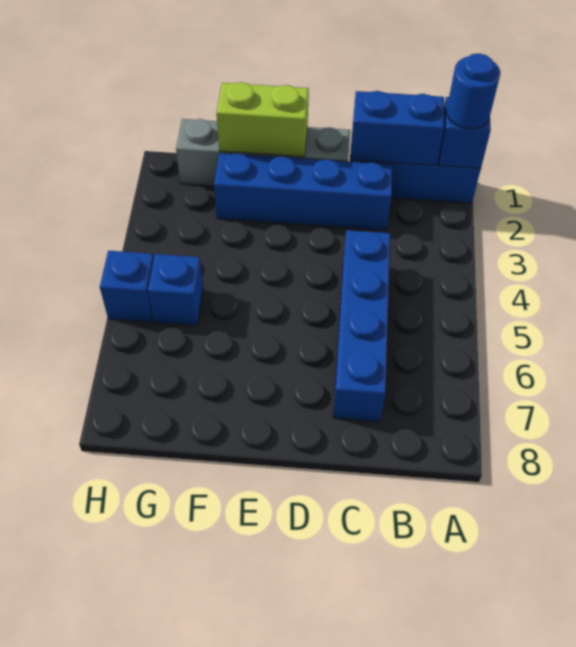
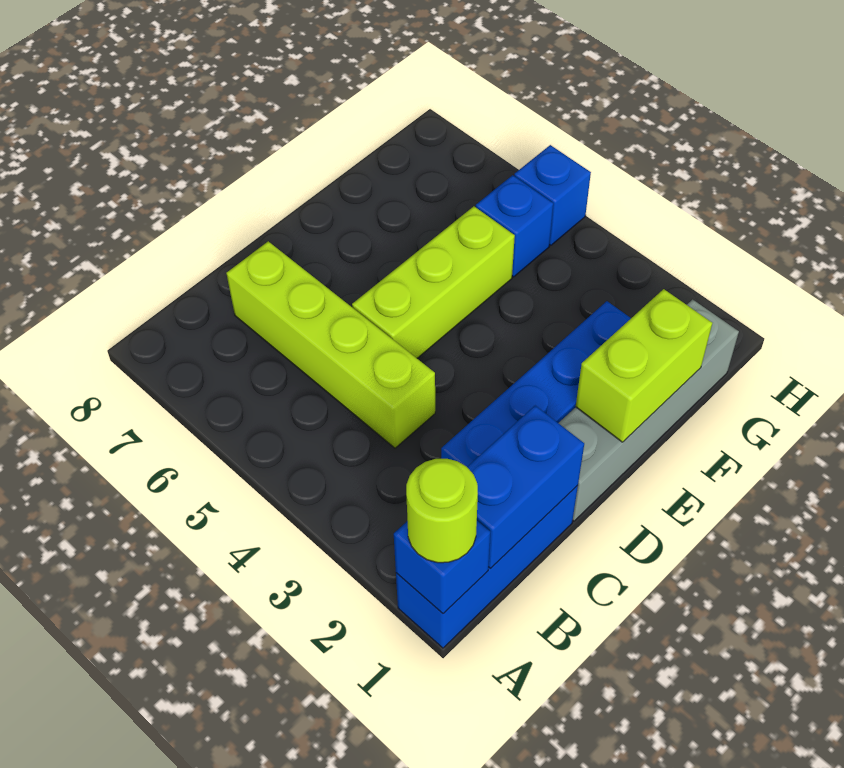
blue round brick A1 level 3 -> lime round brick A1 level 3
blue brick C4:C7 level 1 -> lime brick C4:C7 level 1
none -> lime brick D5:F5 level 1

